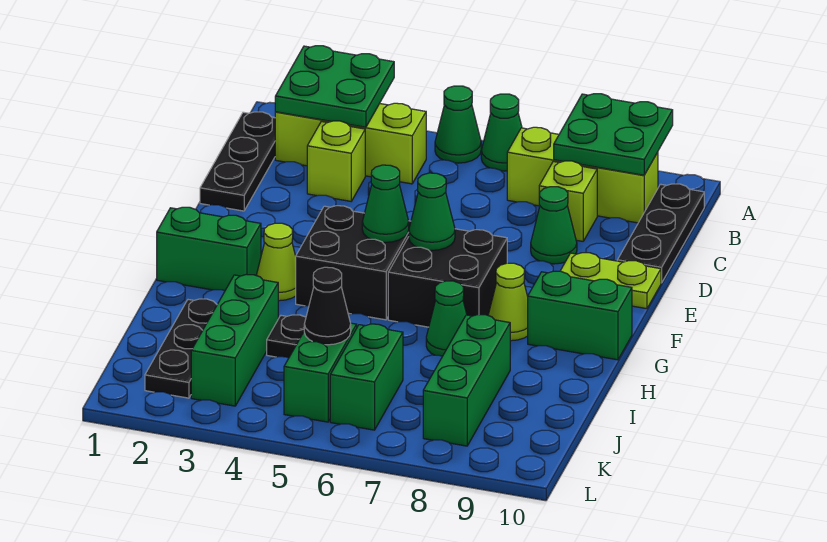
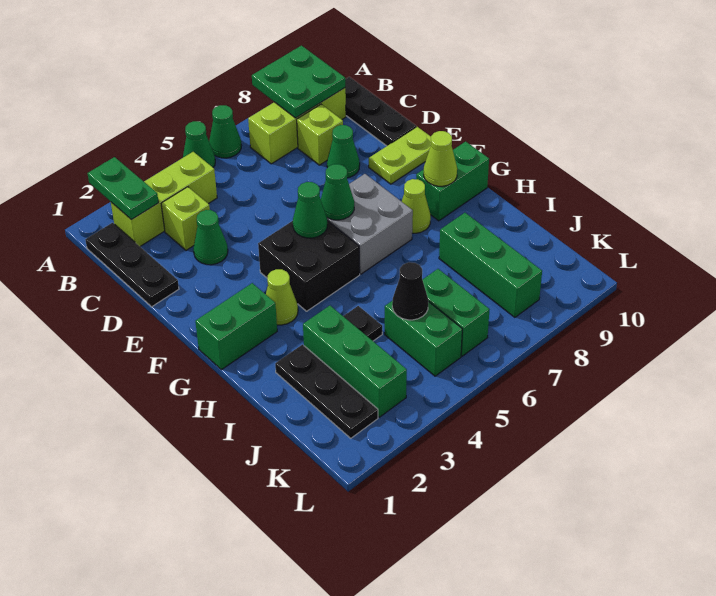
green plate A2:B3 level 2 -> green plate A2:B2 level 2
black brick F6:G7 level 1 -> grey brick F6:G7 level 1
none -> lime cone G9 level 2
green cone H7 level 1 -> green cone D3 level 1

